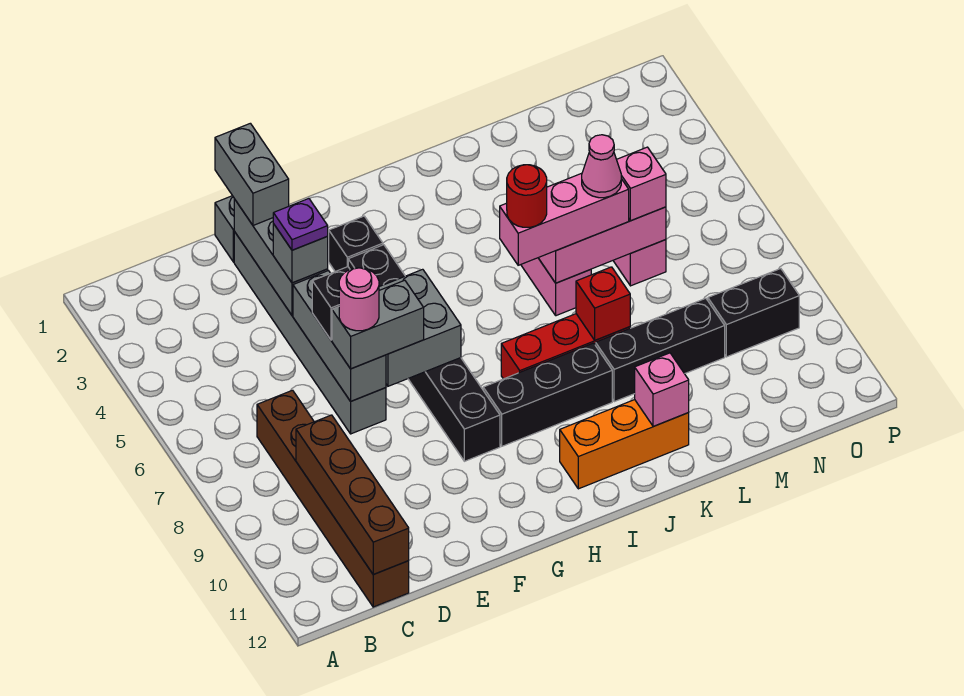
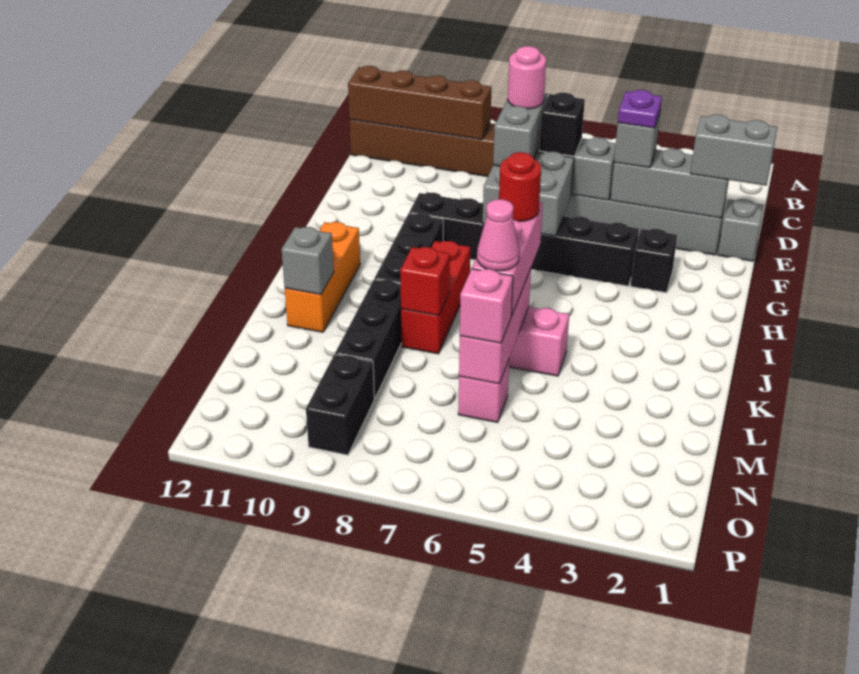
pink brick K11 level 2 -> grey brick K11 level 2

